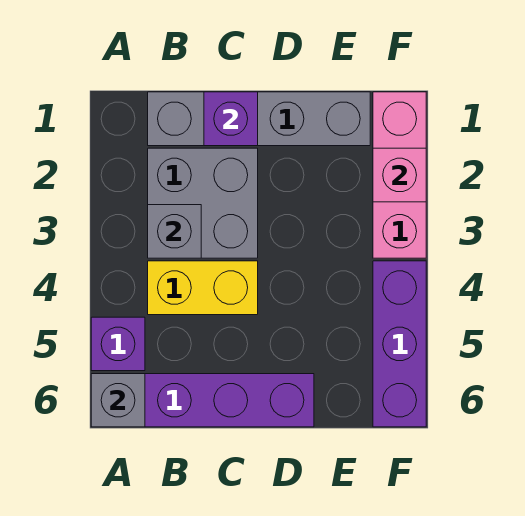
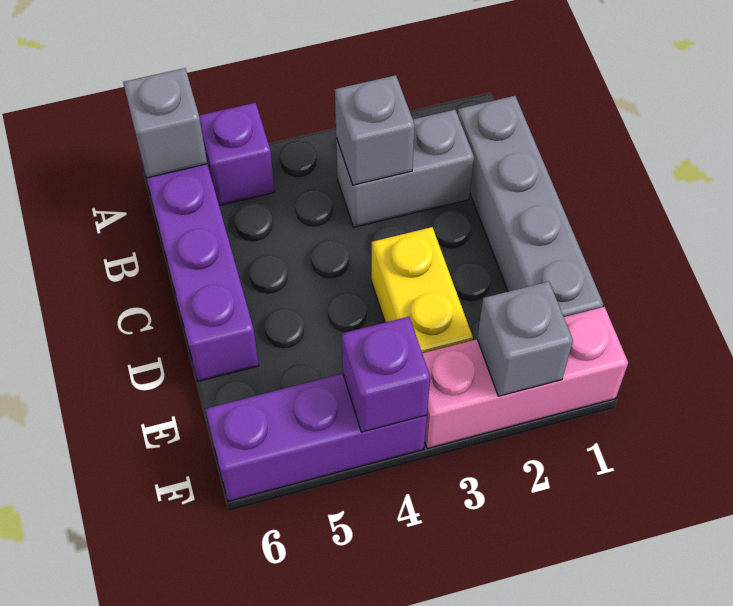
grey brick B2:C3 level 1 -> grey brick B2:B3 level 1
yellow brick B4:C4 level 1 -> yellow brick D3:E3 level 1
purple brick C1 level 2 -> purple brick F4 level 2
pink brick F2 level 2 -> grey brick F2 level 2

